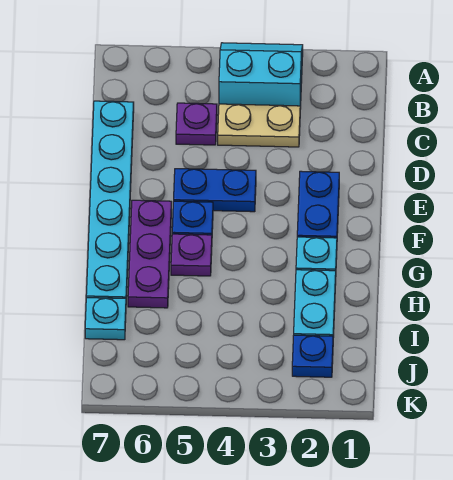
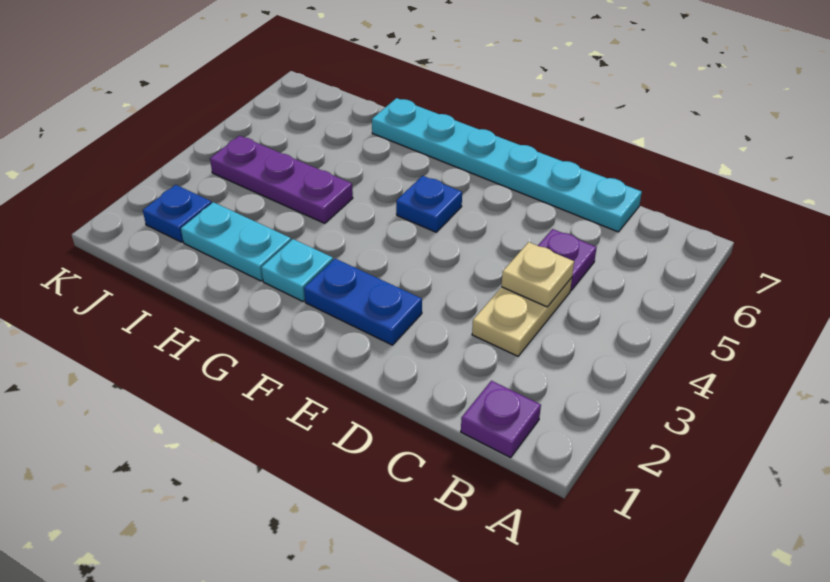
cyan slope A3:B4 level 1 top B -> none
none -> tan plate C4 level 2
blue plate E4:E5 level 1 -> none
purple plate F6:H6 level 1 -> purple plate H4:J4 level 1
purple plate G5 level 1 -> purple plate B1 level 1
cyan plate I7 level 1 -> none

